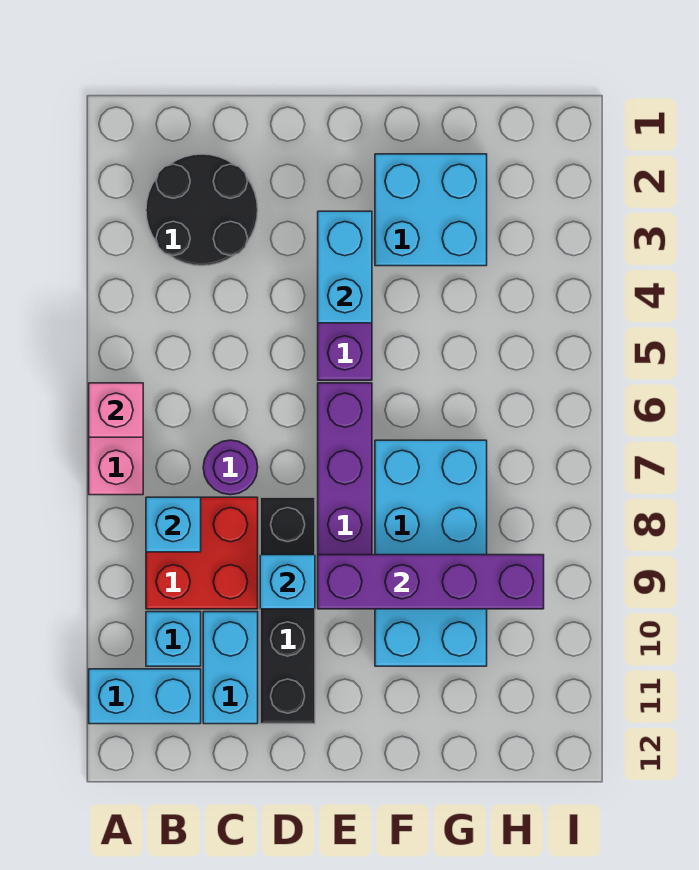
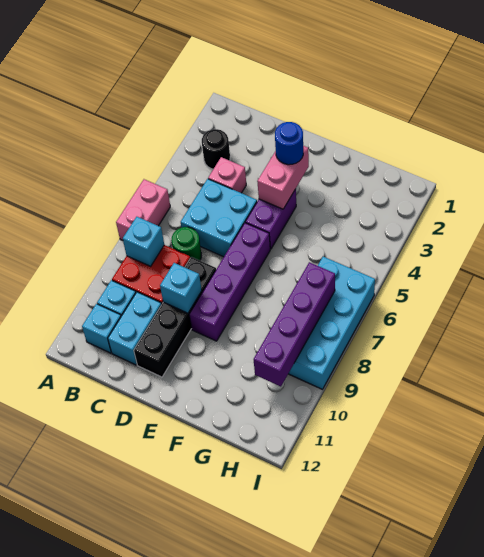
pink brick A6 level 2 -> pink brick C4 level 1
cyan brick A11:B11 level 1 -> cyan brick B11 level 1
black round brick B2:C3 level 1 -> black round brick B3 level 1
purple round brick C7 level 1 -> green round brick C7 level 1
cyan brick E3:E4 level 2 -> pink brick E3:E4 level 2
none -> blue round brick E3 level 3
purple brick E9:H9 level 2 -> purple brick H7:H10 level 2
cyan brick F2:G3 level 1 -> cyan brick C5:D6 level 1
cyan brick F7:G10 level 1 -> cyan brick H6:I9 level 1

